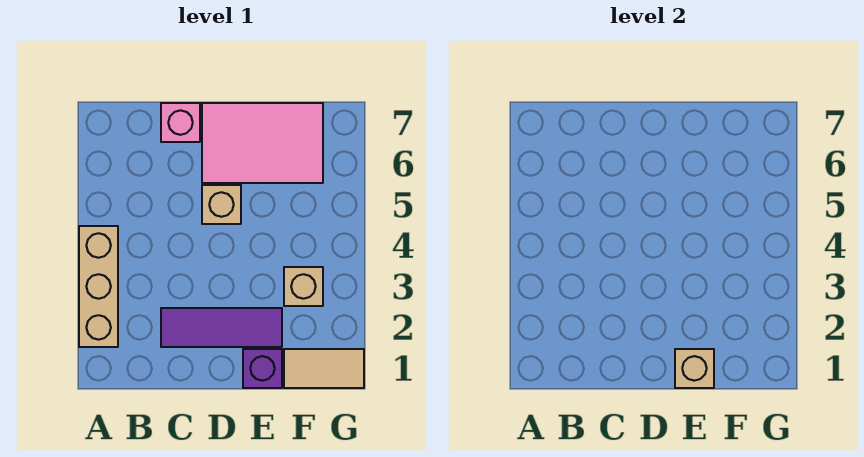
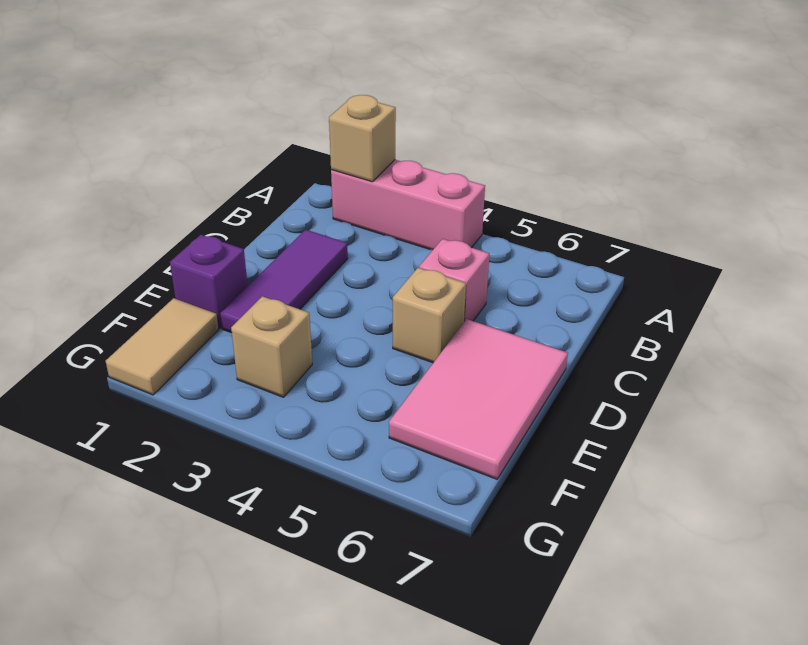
tan brick A2:A4 level 1 -> pink brick A2:A4 level 1
pink brick C7 level 1 -> pink brick C5 level 1
tan brick E1 level 2 -> tan brick A2 level 2

